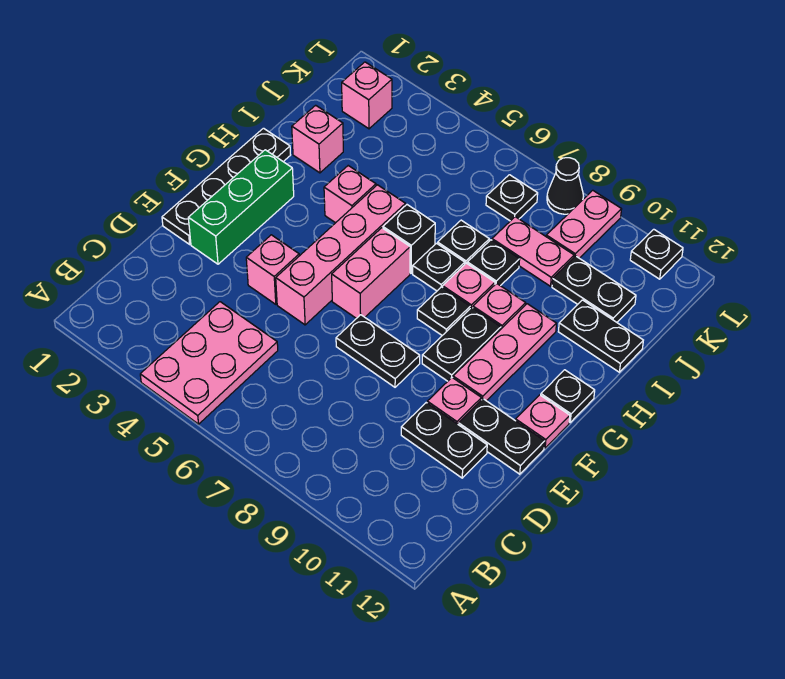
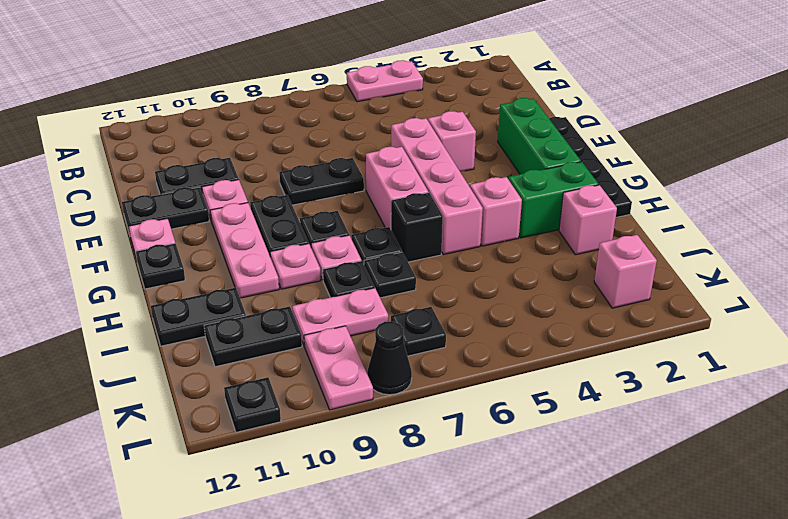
pink plate A4:C5 level 1 -> pink plate A4:A5 level 1
none -> green brick H2:H3 level 1

